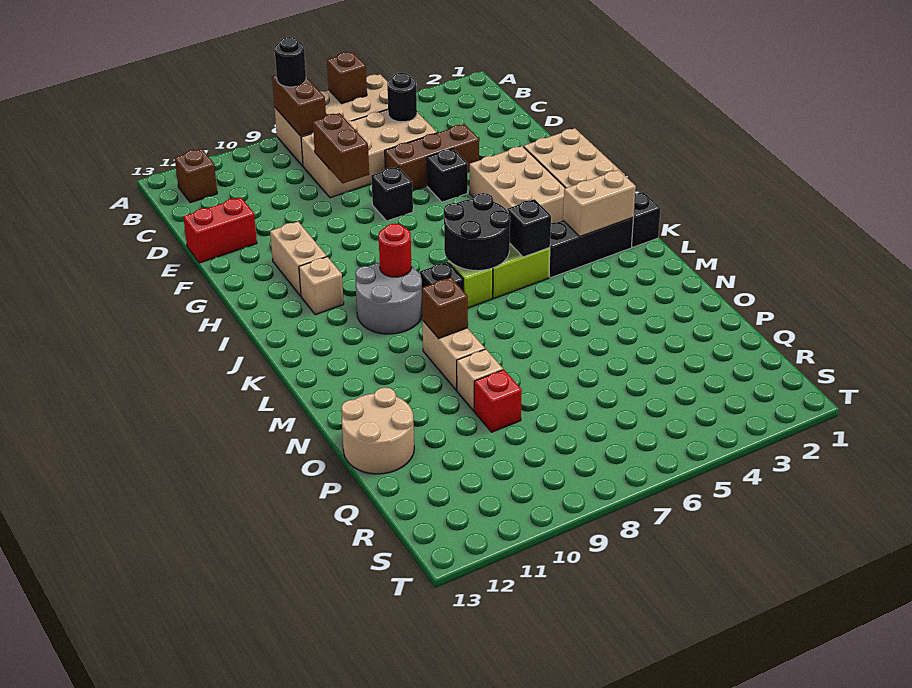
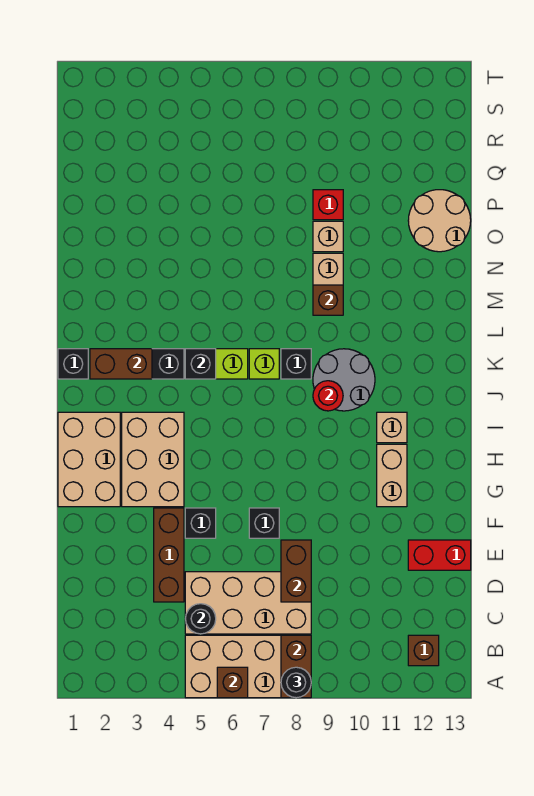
brown brick E4:E6 level 1 -> brown brick D4:F4 level 1
black round brick J6:K7 level 2 -> none
tan brick K2:K3 level 2 -> brown brick K2:K3 level 2

